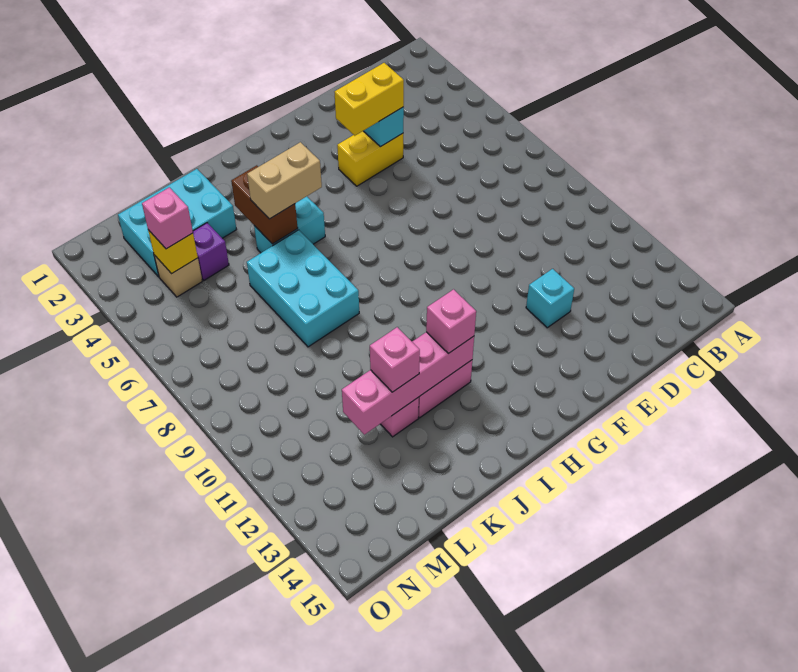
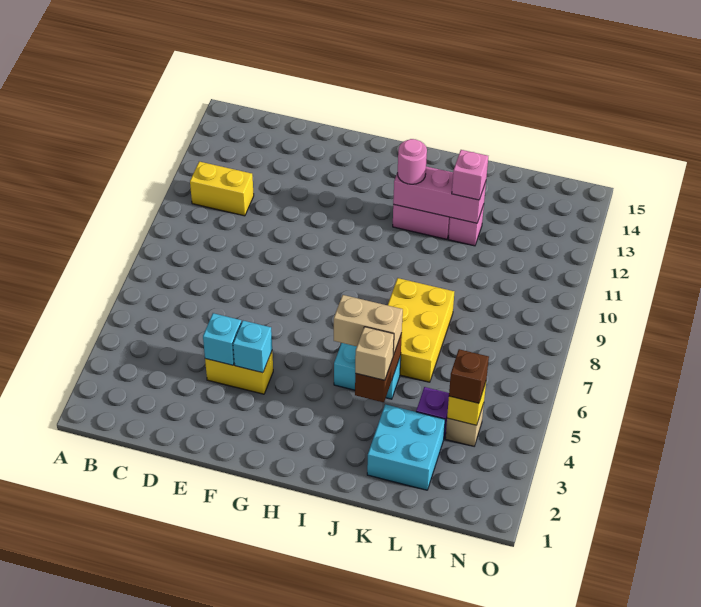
yellow brick E4:F4 level 3 -> yellow brick B11:C11 level 1
cyan brick E12 level 1 -> cyan brick F4 level 2
pink brick I12:L12 level 2 -> pink brick I12:K12 level 2
pink brick I12 level 3 -> pink round brick I12 level 3
none -> tan brick J4 level 3
cyan brick J6:K8 level 1 -> yellow brick J6:K8 level 1
cyan brick K2:M3 level 1 -> cyan brick K2:L3 level 1
pink brick M4 level 3 -> brown brick M4 level 3

